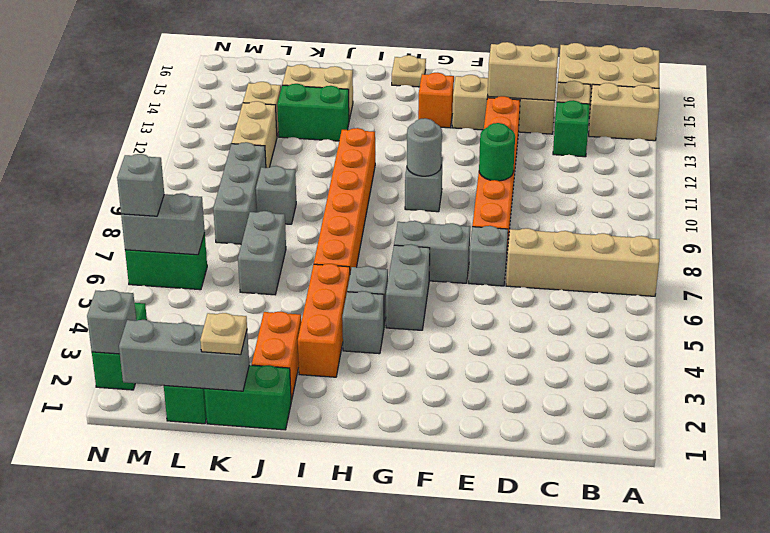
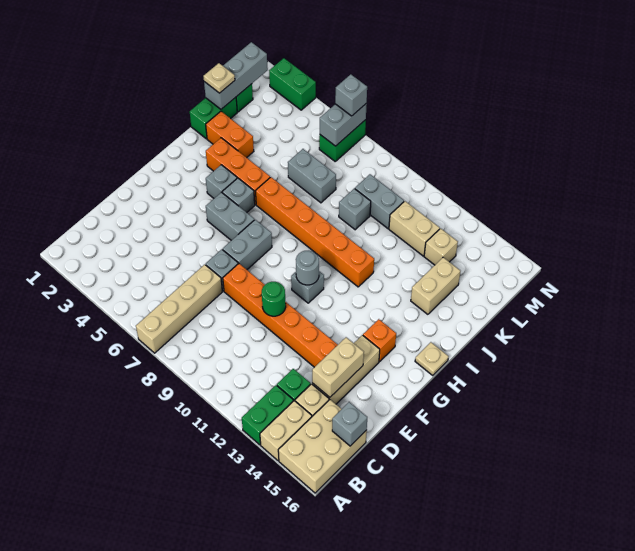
green brick J13:K13 level 1 -> green brick A13:B13 level 1
grey brick L8:L10 level 1 -> grey brick L9:L10 level 1
grey brick N2 level 2 -> grey brick C16 level 2

